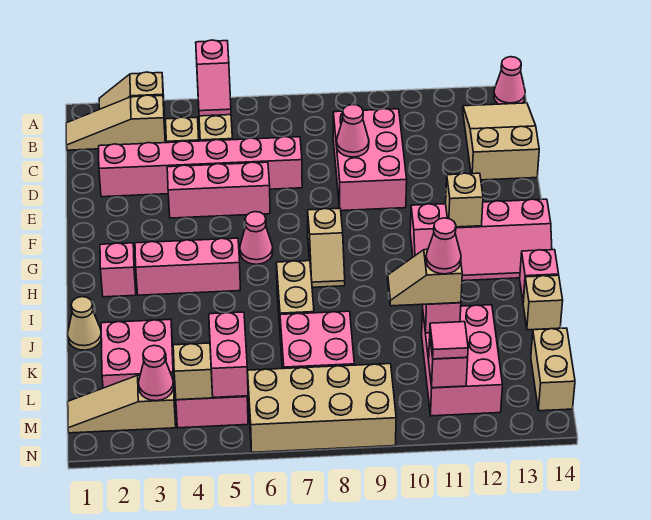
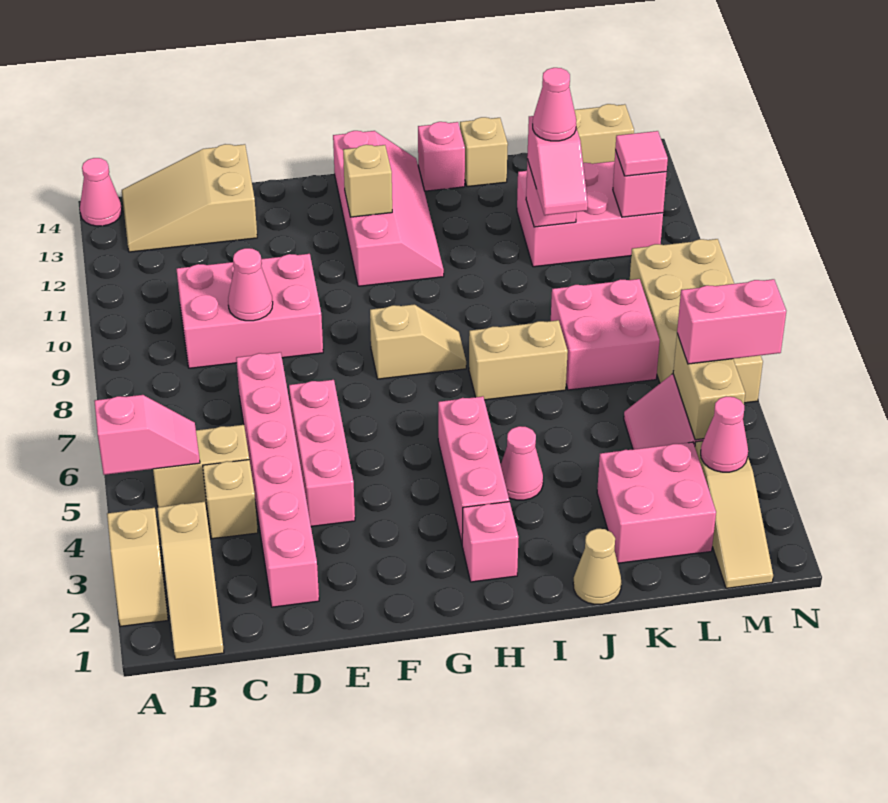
pink cone G6 level 1 -> pink cone I4 level 1
tan slope K10:K11 level 3 top 11 -> pink slope K10:K11 level 3 top 11

